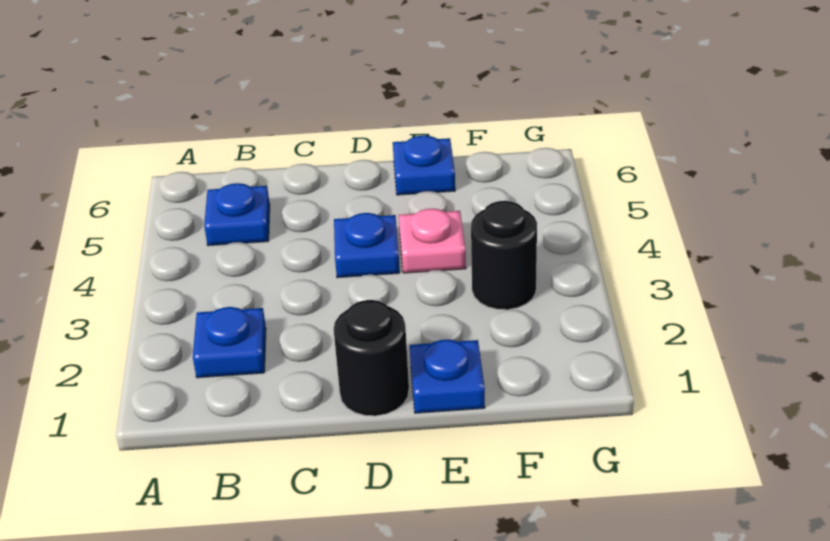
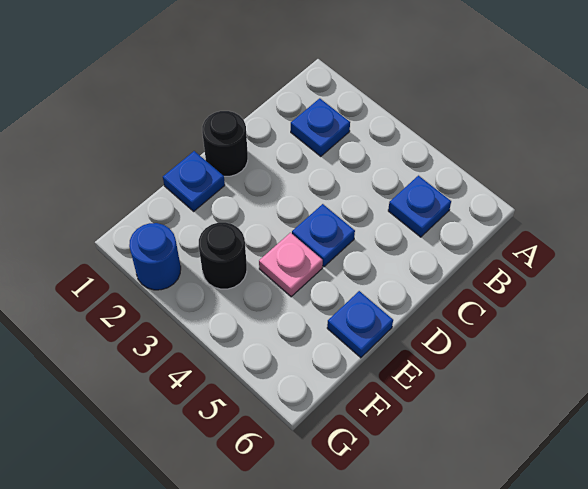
none -> blue round brick G2 level 1

